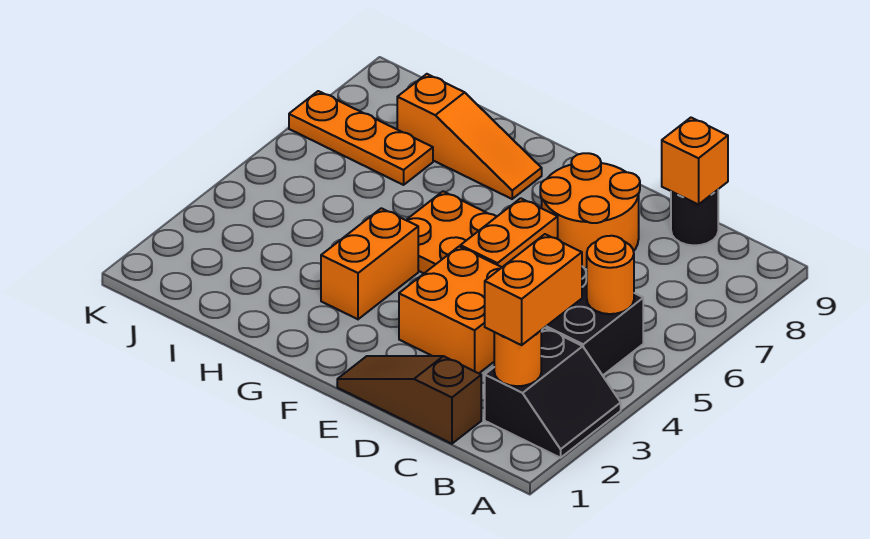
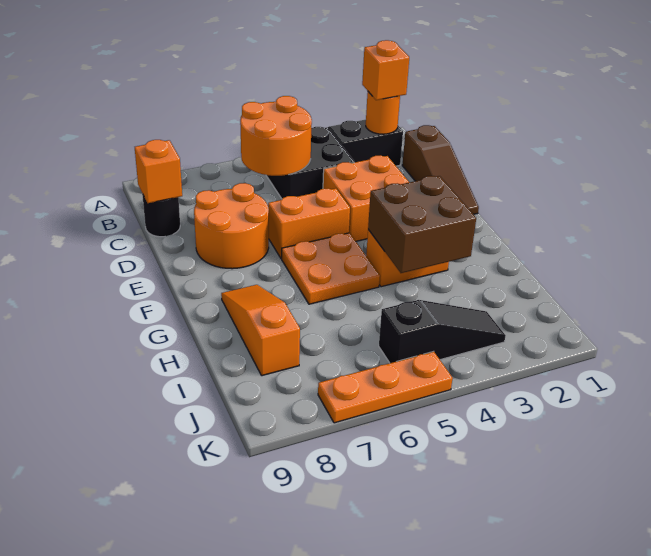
orange brick B2:B3 level 3 -> orange brick B2 level 3
orange round brick B5 level 2 -> orange round brick B5:C6 level 2
none -> brown brick G3:H4 level 2
orange plate I7:K7 level 1 -> orange plate K5:K7 level 1
none -> black slope J3:J5 level 1 top 5

